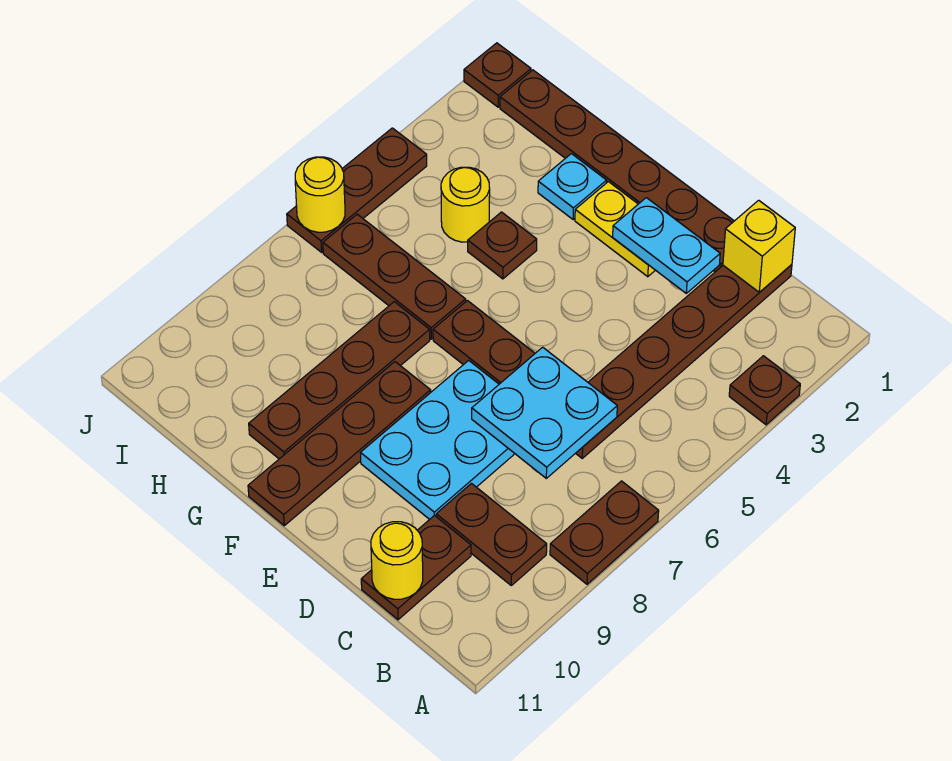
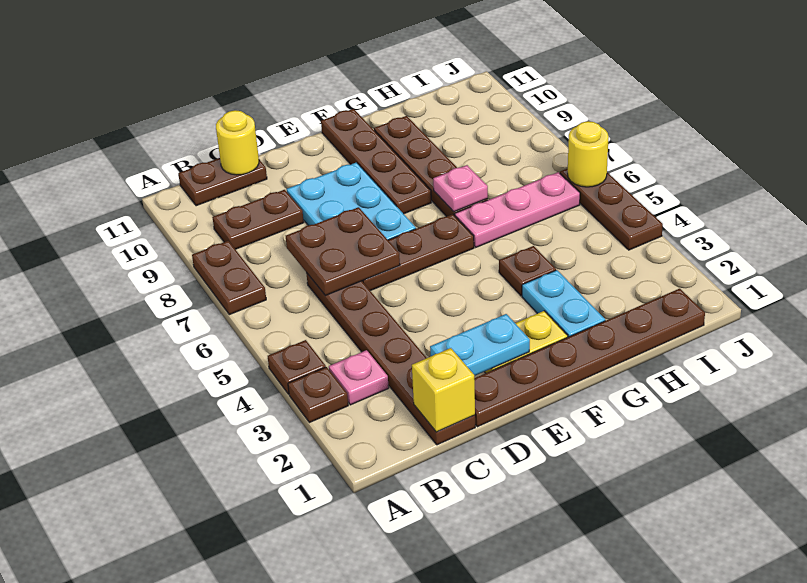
none -> pink plate B3 level 1
cyan plate C6:D7 level 2 -> brown plate C6:D7 level 2
brown plate C10:C11 level 1 -> brown plate B11:C11 level 1
cyan plate G2 level 1 -> cyan plate G2:G3 level 1
brown plate G6:I6 level 1 -> pink plate G6:I6 level 1
none -> pink plate G7 level 2
yellow round brick H4 level 1 -> none
brown plate J1 level 1 -> brown plate A4 level 1

